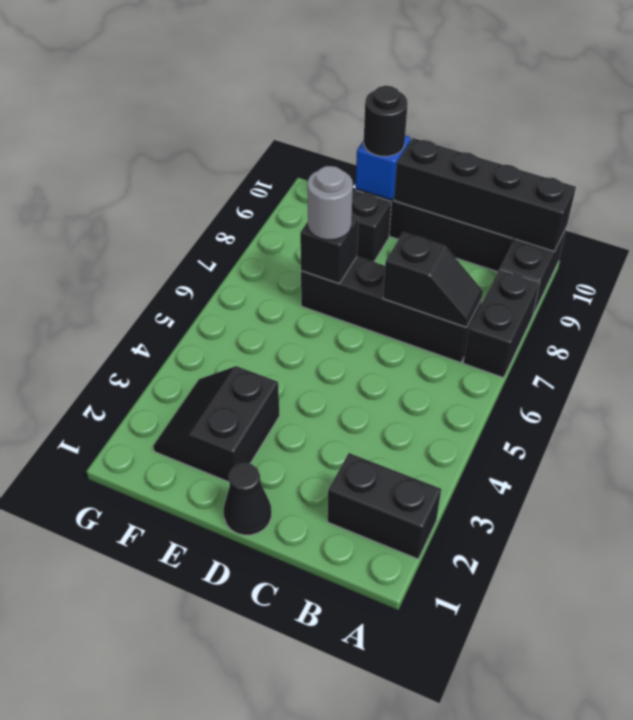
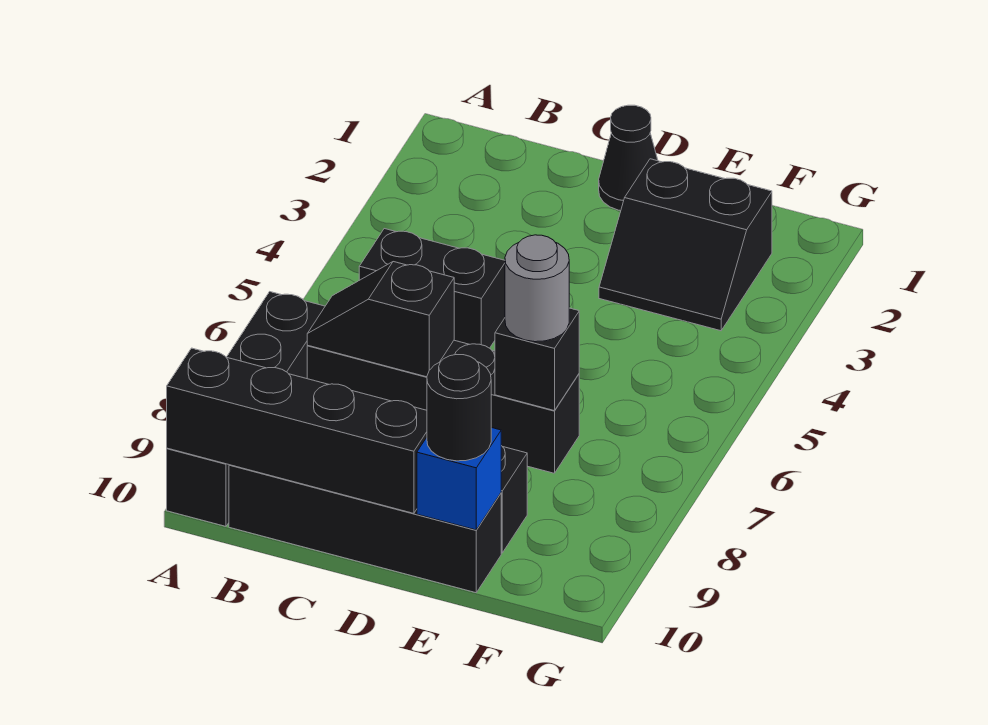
black brick A2:B2 level 1 -> black brick B5:C5 level 1
black slope E2:F3 level 1 top E -> black slope E2:F3 level 1 top 2

